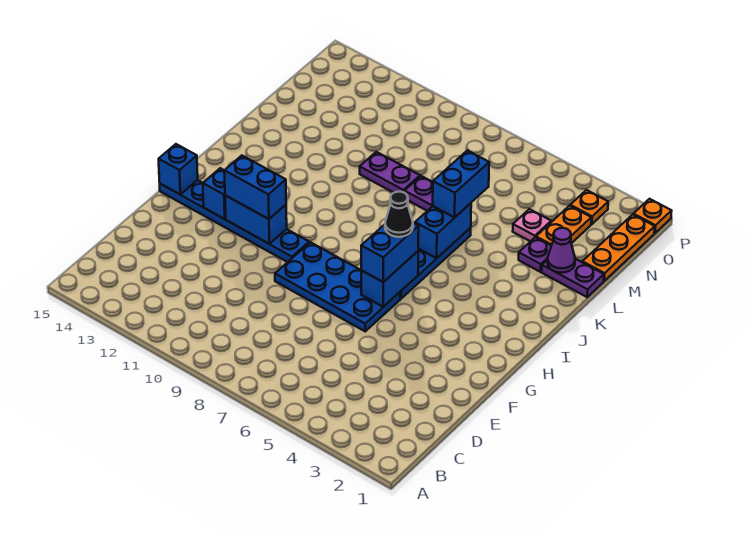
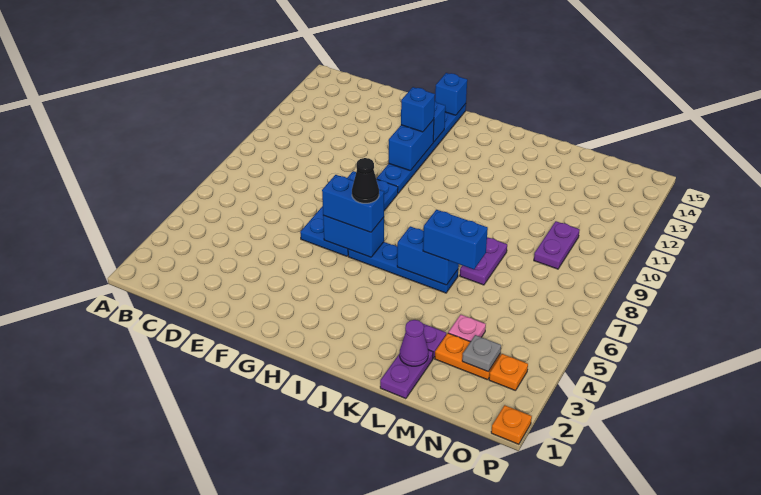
blue brick G11:G12 level 3 -> blue brick G12 level 3
purple plate L9:L10 level 1 -> purple plate N9:N10 level 1
orange plate M1:O1 level 1 -> none
none -> grey plate N3 level 2

